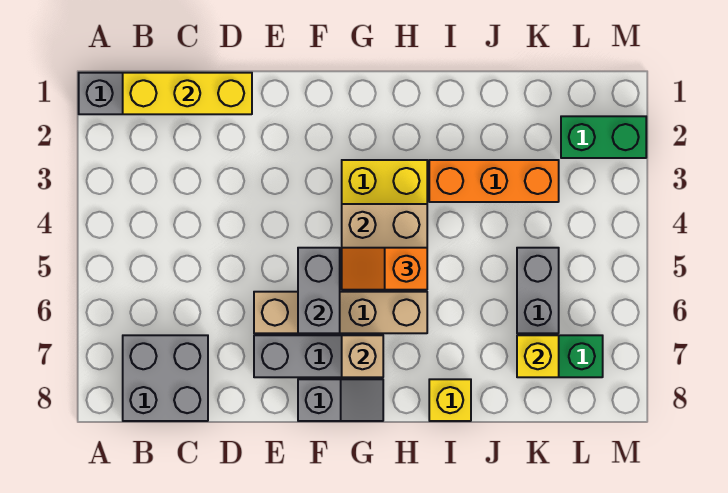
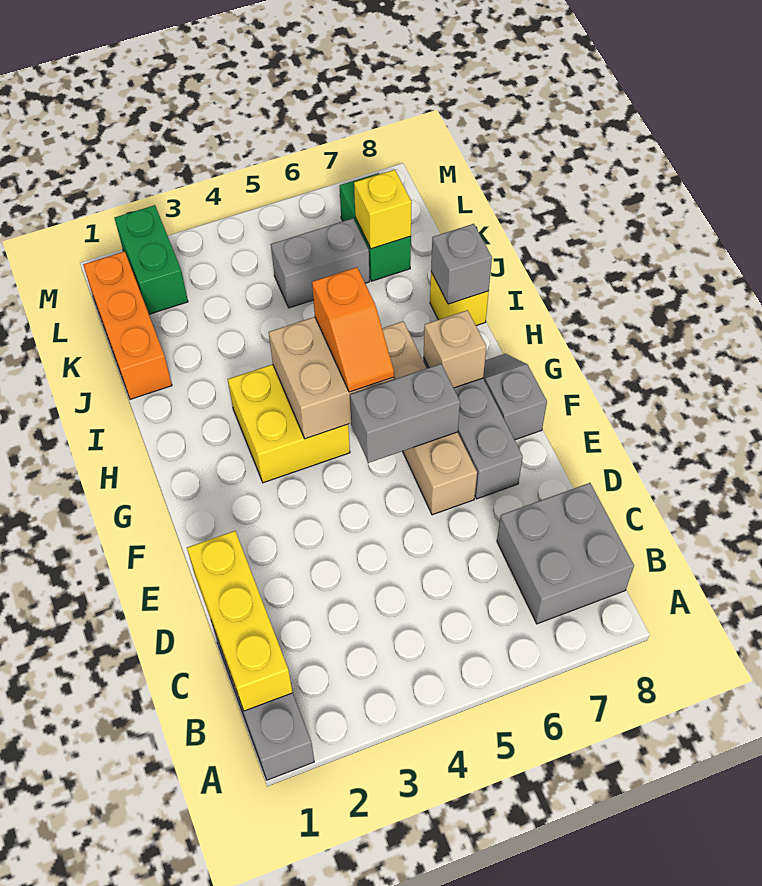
orange brick I3:K3 level 1 -> orange brick J1:L1 level 1
none -> grey brick I8 level 2

